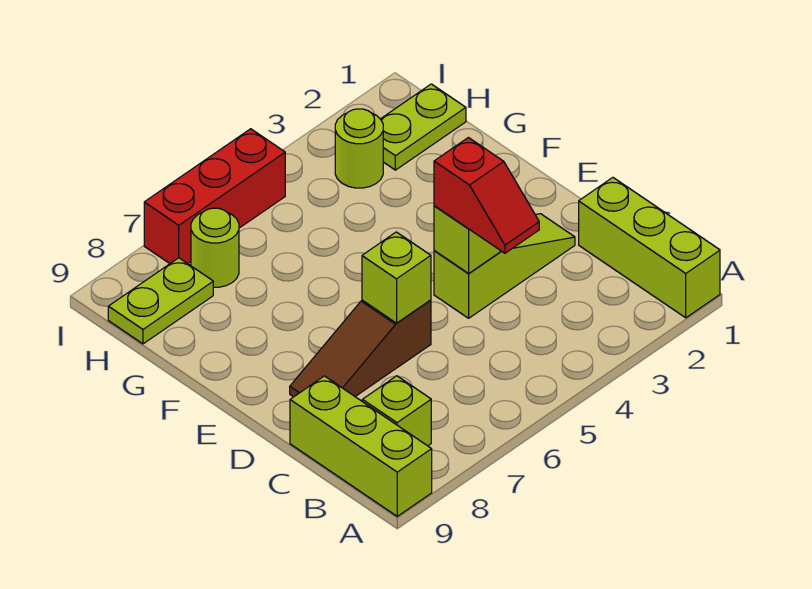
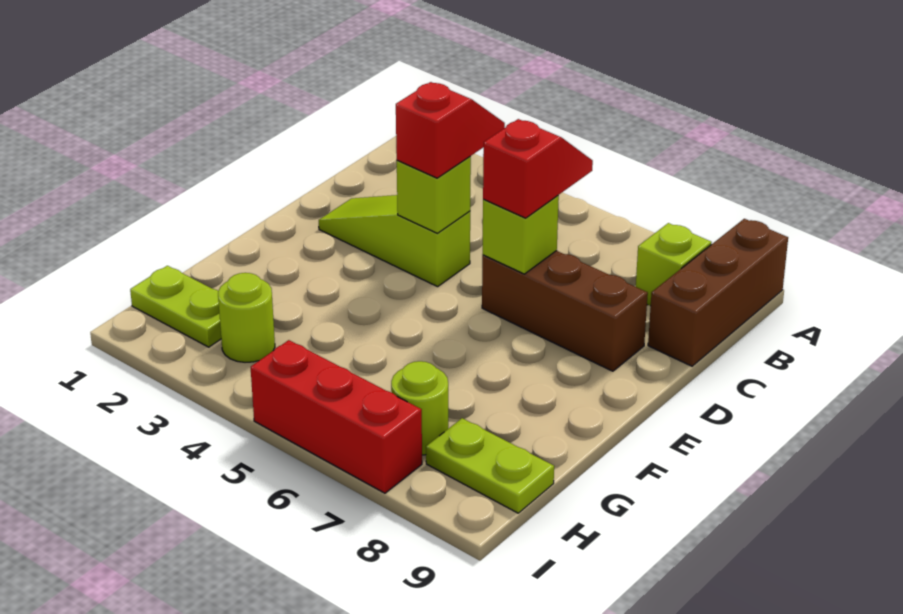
lime brick A1:C1 level 1 -> none
lime brick A9:C9 level 1 -> brown brick A9:C9 level 1
none -> red slope C6:D6 level 3 top D
brown slope D6:D8 level 1 top 6 -> brown brick D6:D8 level 1

